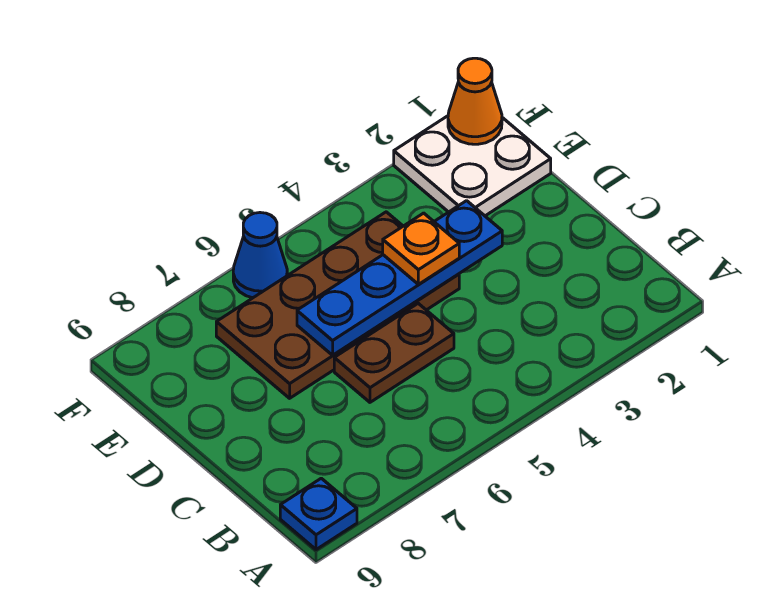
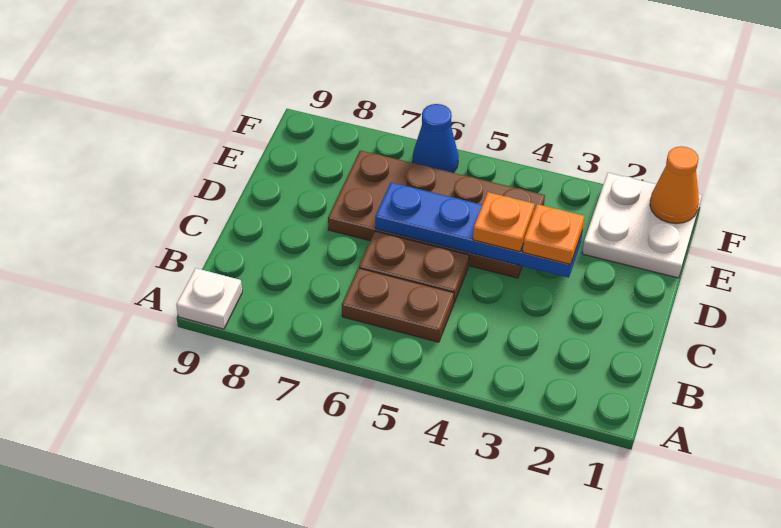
blue plate A9 level 1 -> white plate A9 level 1
none -> brown plate B5:B6 level 1
none -> orange plate D3 level 3

